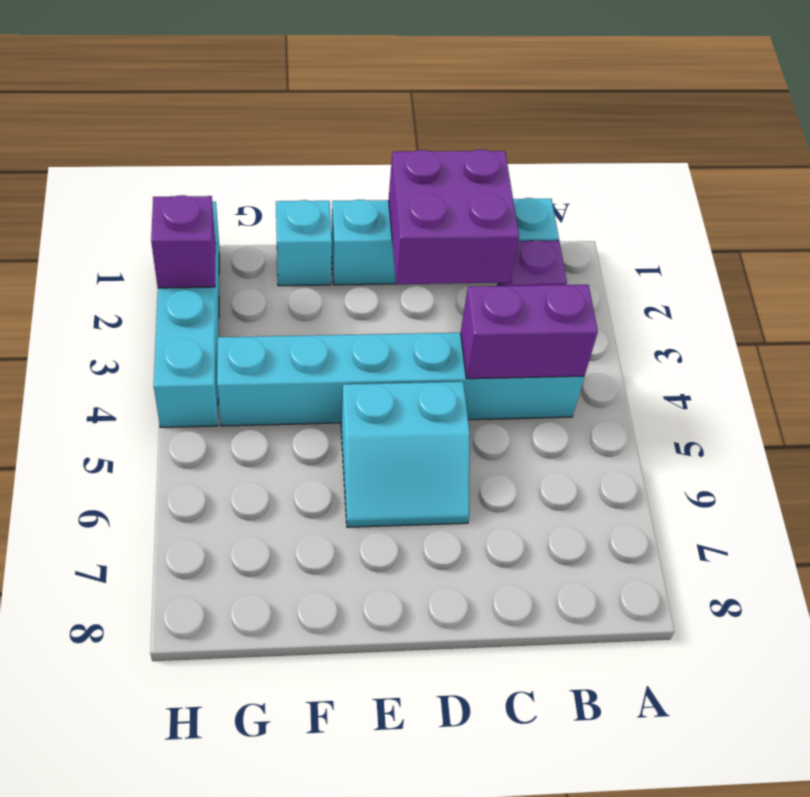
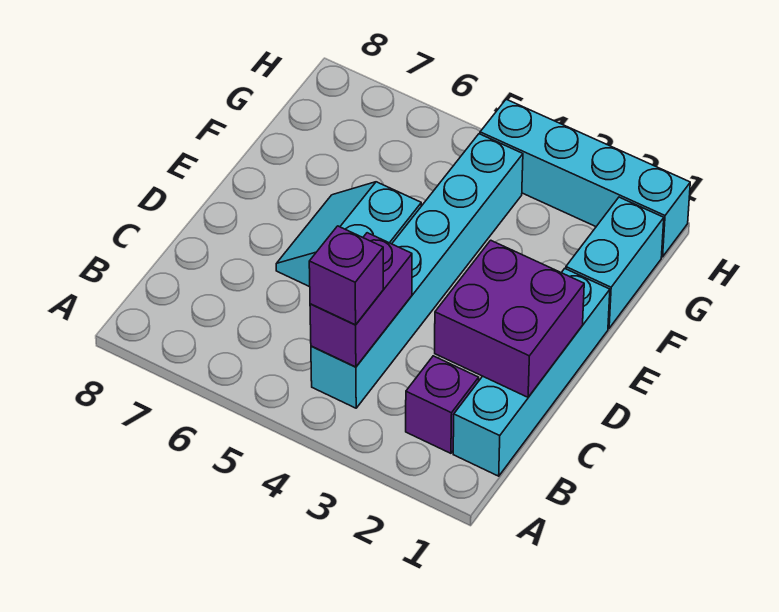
cyan brick F1 level 1 -> cyan brick F1:G1 level 1
purple brick H2 level 2 -> purple brick B4 level 3

